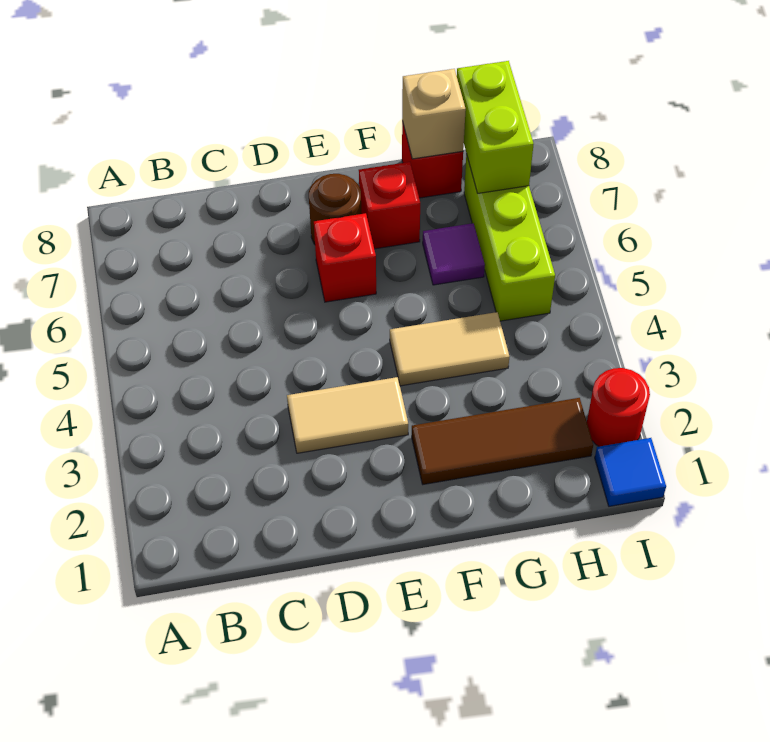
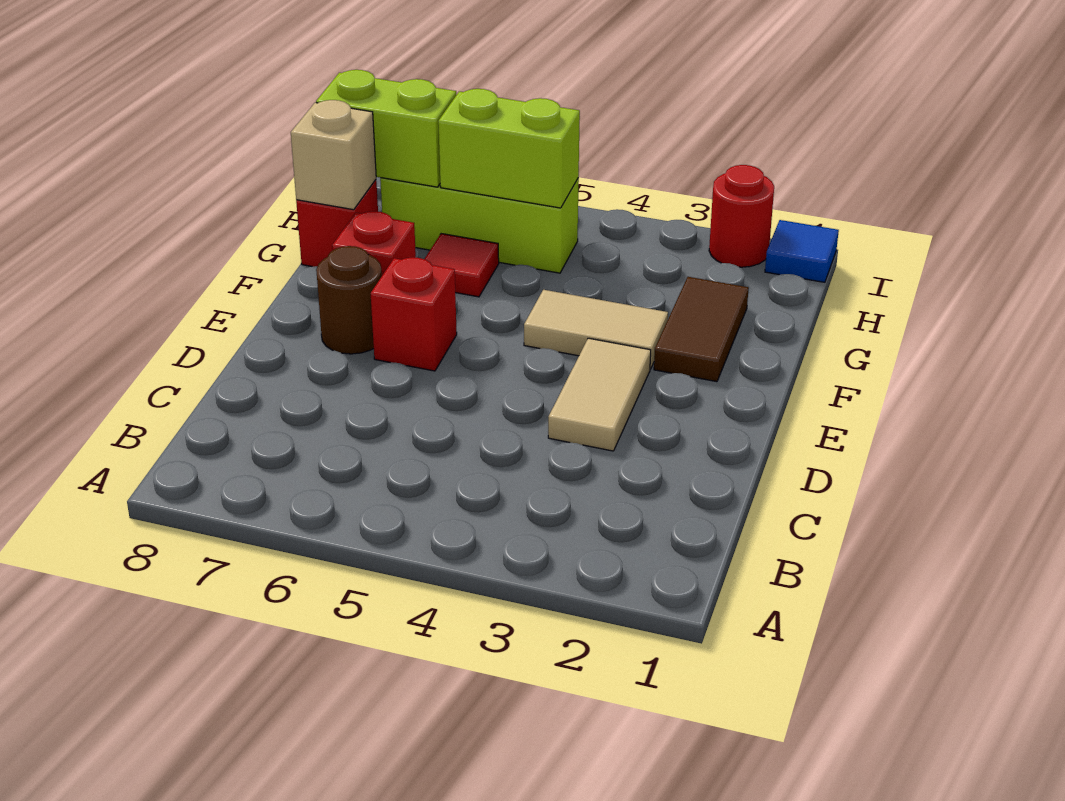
brown tile F2:H2 level 1 -> brown tile F2:G2 level 1
tan tile F4:G4 level 1 -> tan tile F3:F4 level 1
purple tile G6 level 1 -> red tile G6 level 1
none -> lime brick H5:H6 level 2

